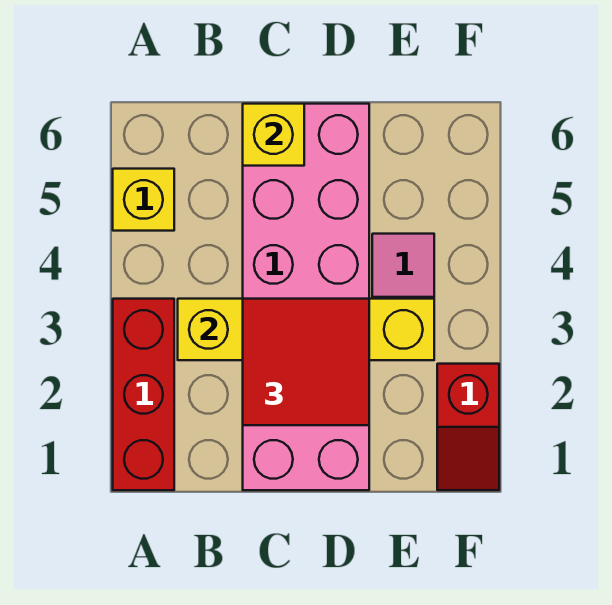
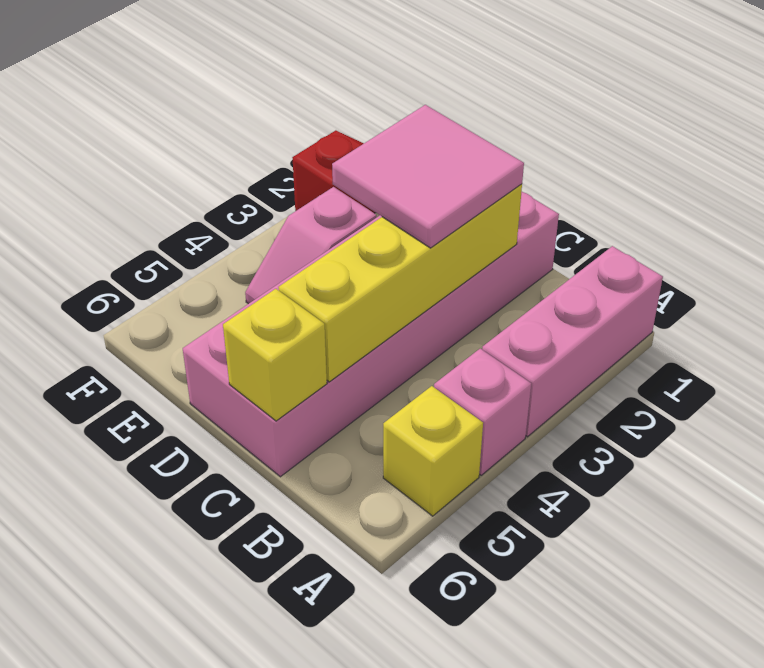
red brick A1:A3 level 1 -> pink brick A1:A3 level 1
none -> pink brick A4 level 1
yellow brick B3:E3 level 2 -> yellow brick C2:C5 level 2
red tile C2:D3 level 3 -> pink tile C2:D3 level 3

